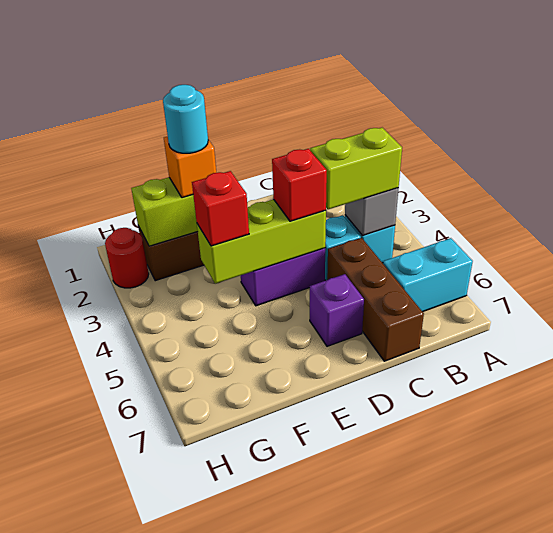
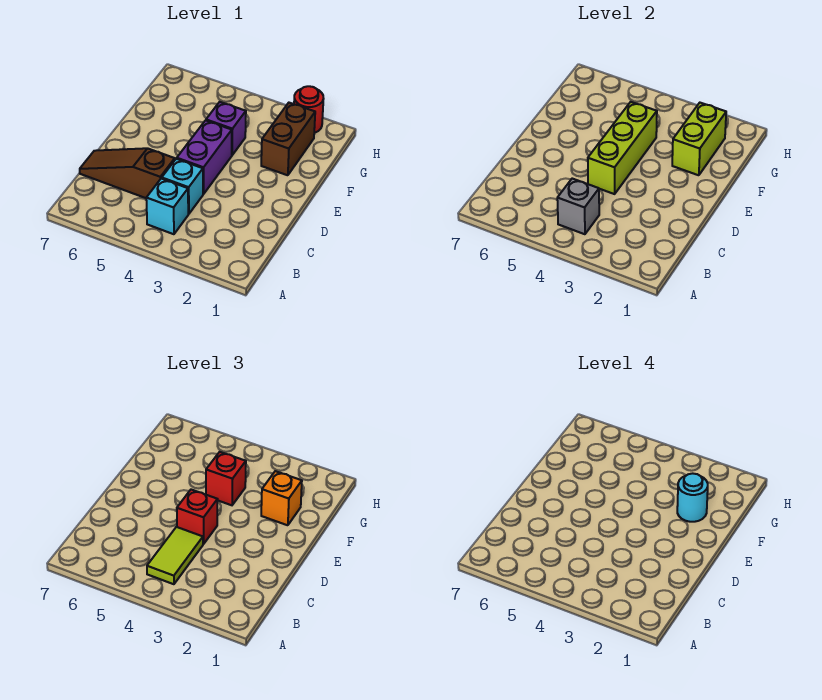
cyan brick A6:B6 level 1 -> none
lime brick B4:C4 level 3 -> lime tile B4:C4 level 3
brown brick C5:C7 level 1 -> brown slope C5:C7 level 1 top 5
purple brick D6 level 1 -> purple brick F4 level 1

